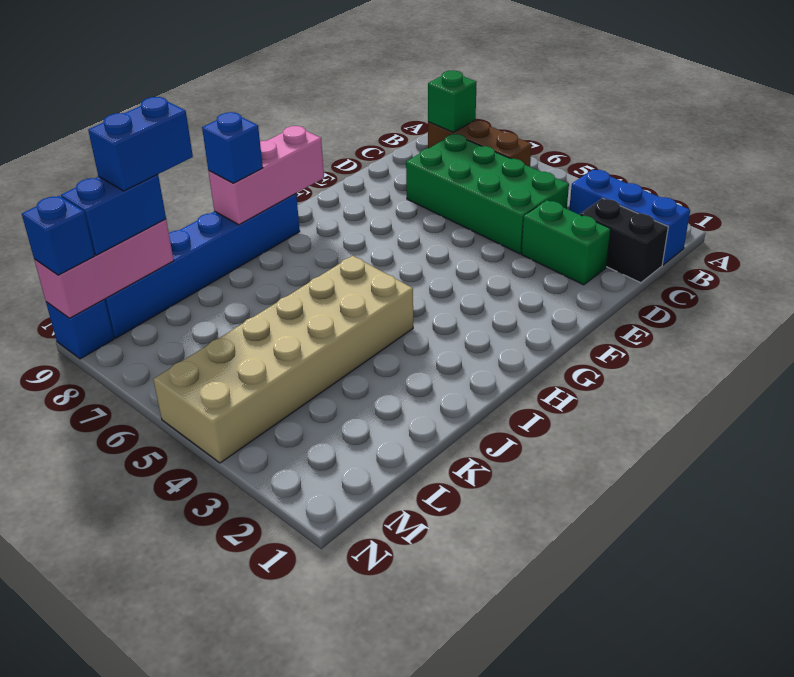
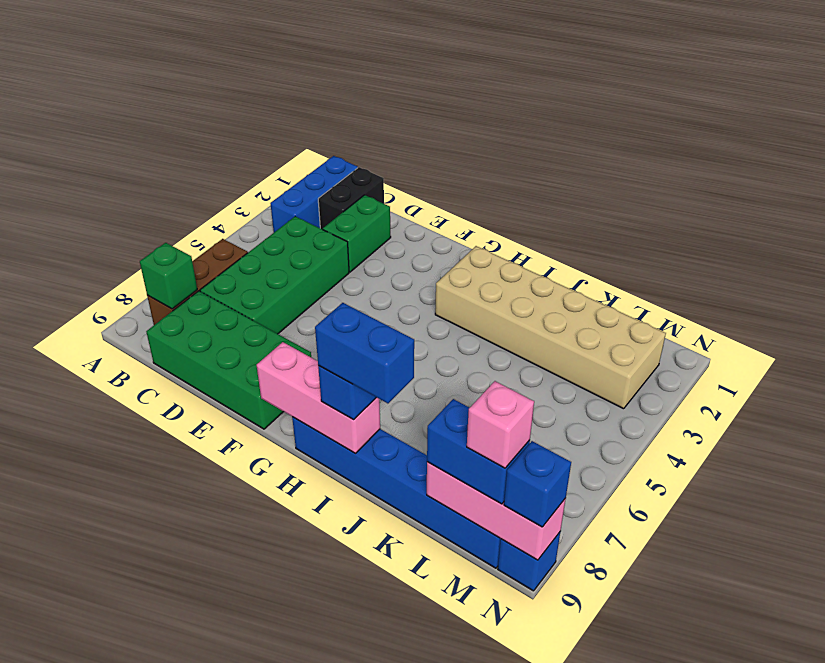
none -> green brick C8:F9 level 1
tan brick I4:N5 level 1 -> tan brick H2:M3 level 1
blue brick K9:L9 level 4 -> blue brick I9:J9 level 4
none -> pink brick M9 level 4

